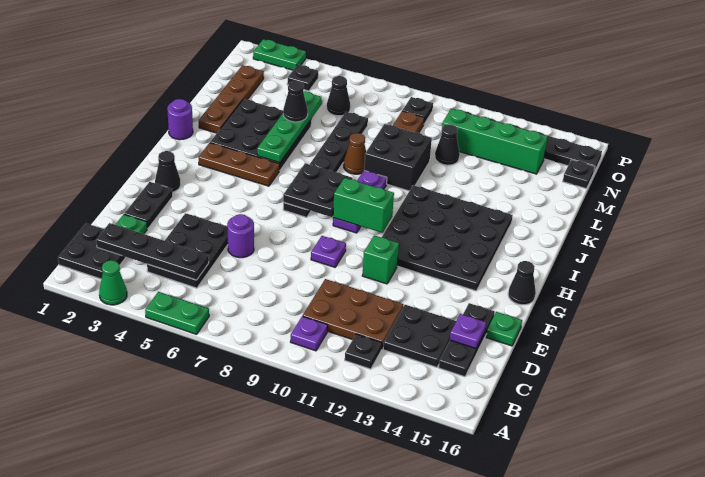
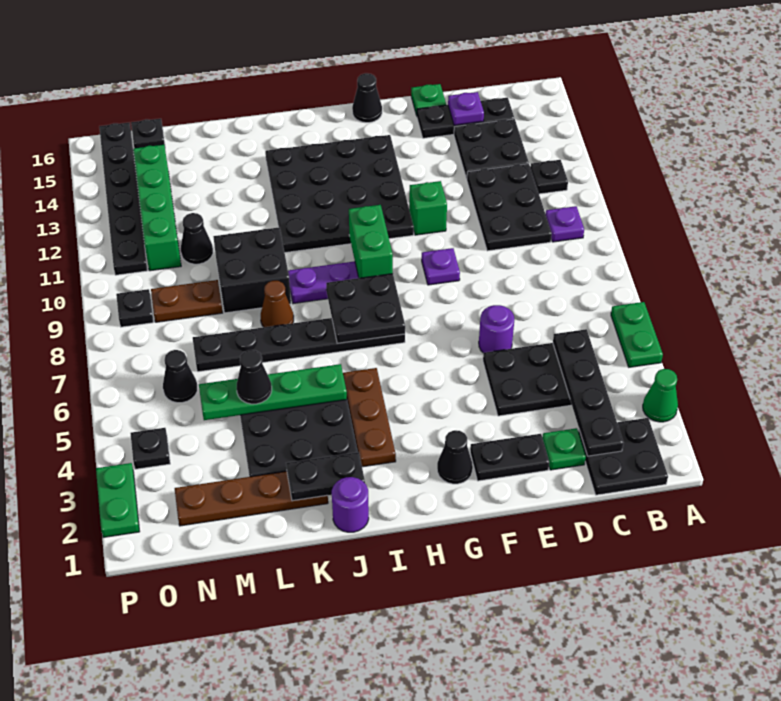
brown plate C10:D12 level 1 -> black plate C10:D12 level 1
none -> black plate J2:K2 level 2

